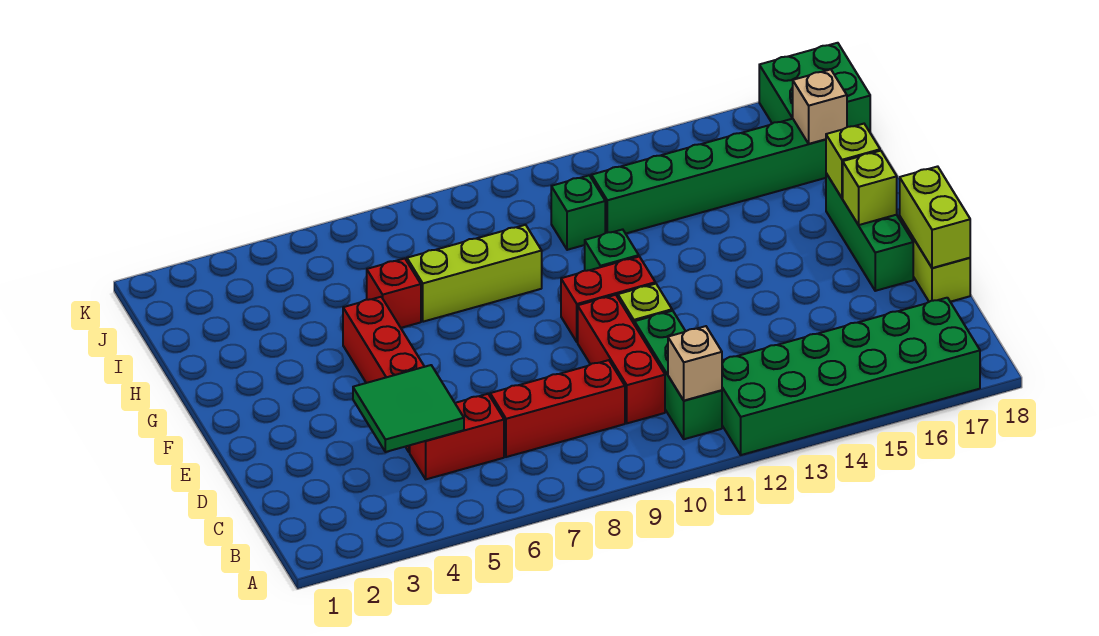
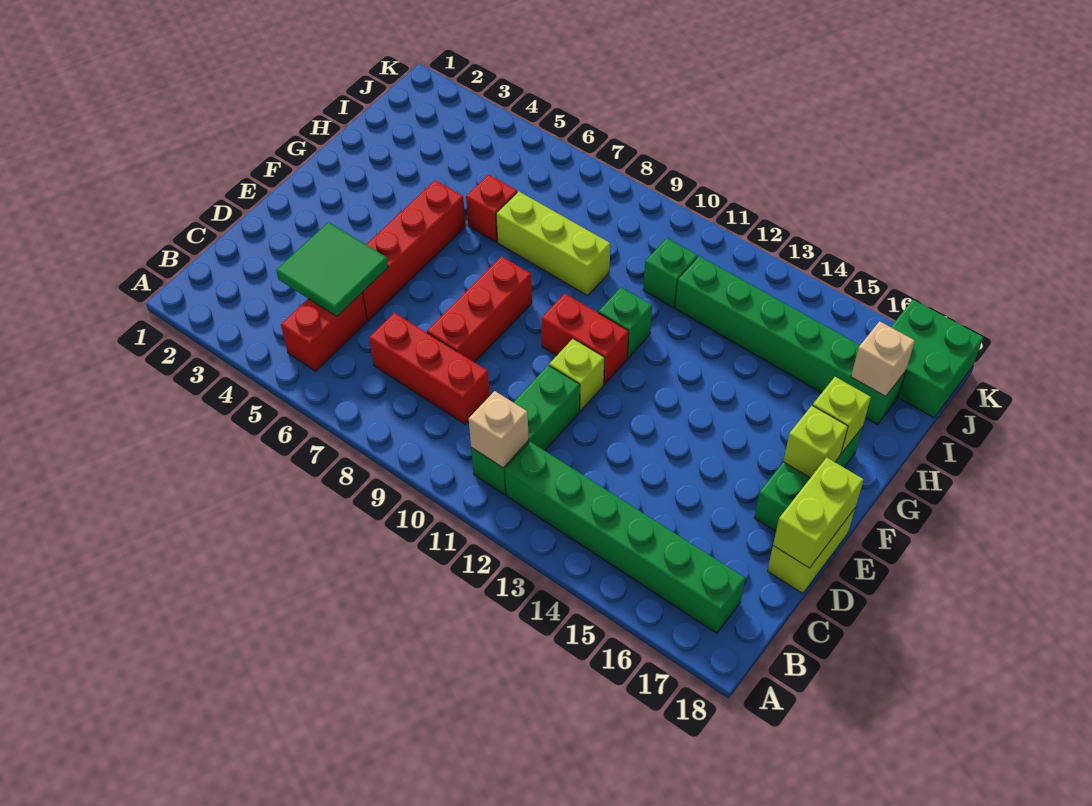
green brick A12:B17 level 1 -> green brick B12:B17 level 1
red brick C5:C6 level 1 -> red brick B5:C5 level 1
red brick C10:E10 level 1 -> red brick D8:F8 level 1

